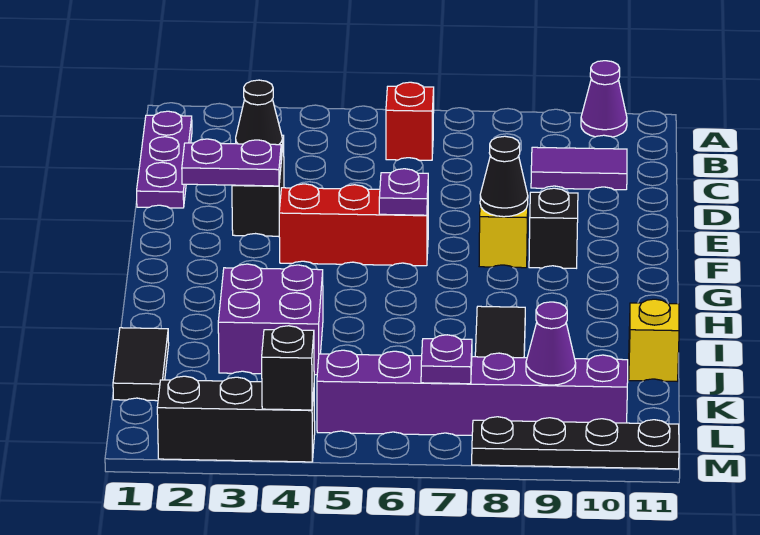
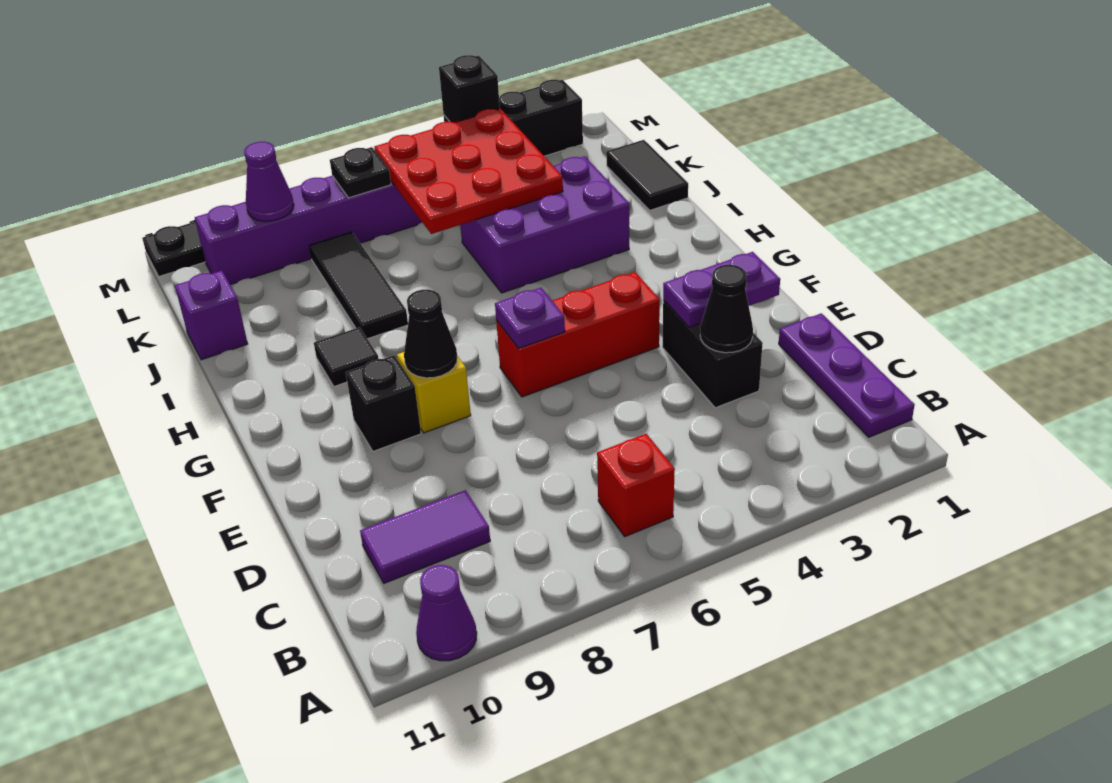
none -> black tile H9 level 1
purple brick I3:J4 level 1 -> purple brick I3:J5 level 1
none -> red plate J4:L6 level 2
yellow brick J11 level 1 -> purple brick J11 level 1
purple plate L7 level 2 -> black plate L7 level 2

